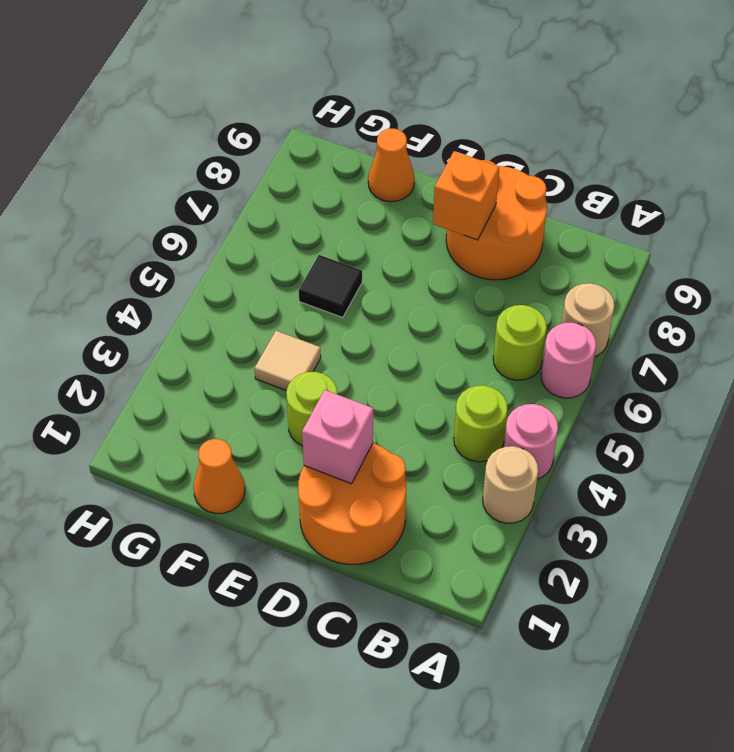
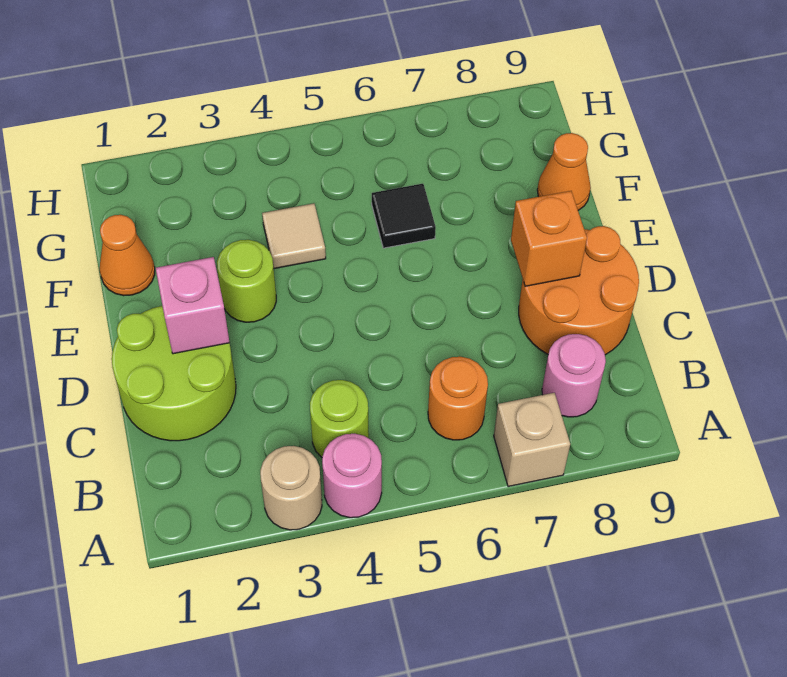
pink round brick A6 level 1 -> pink round brick B8 level 1
tan round brick A7 level 1 -> tan brick A7 level 1
lime round brick B6 level 1 -> orange round brick B6 level 1
orange round brick C1:D2 level 1 -> lime round brick C1:D2 level 1

